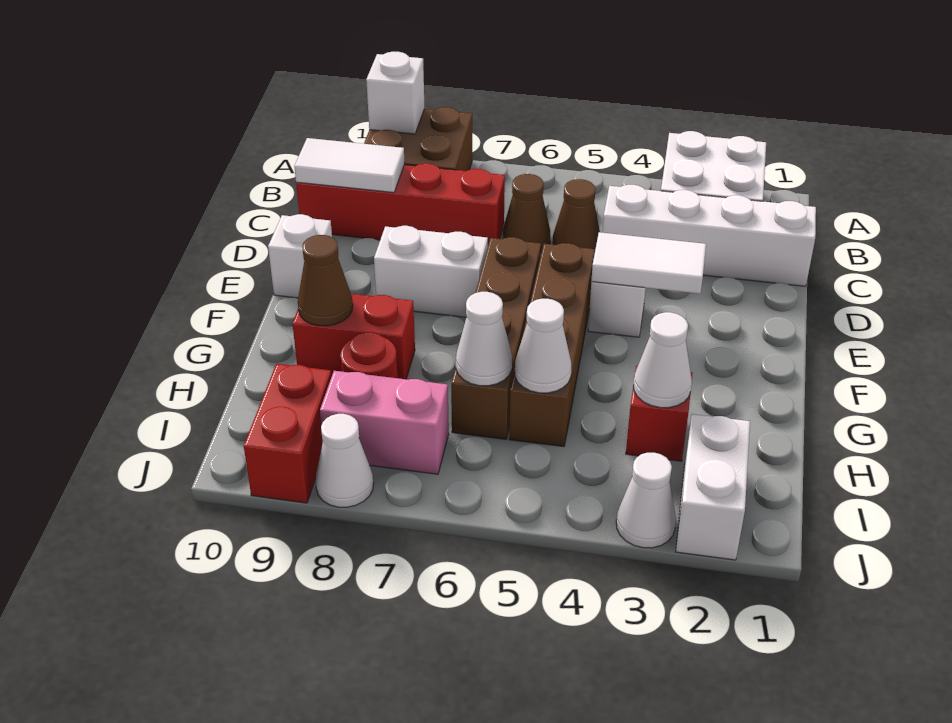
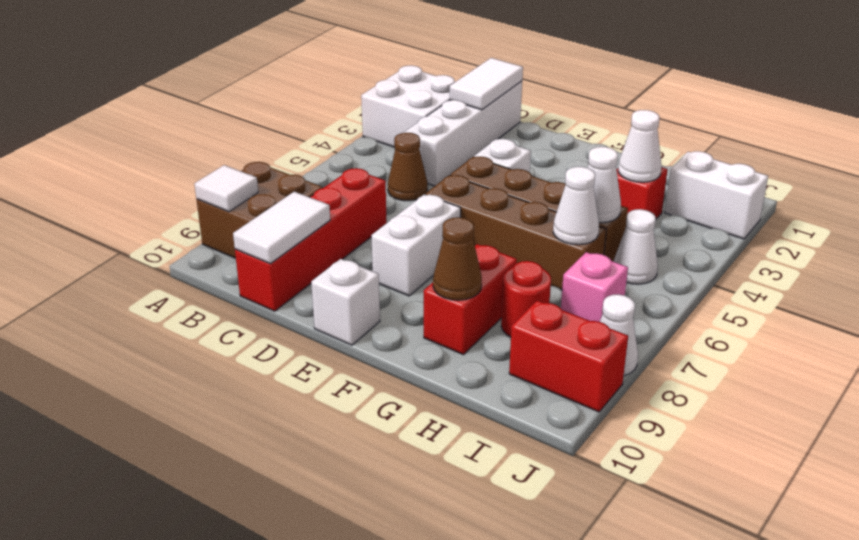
white brick A9 level 2 -> white tile A9 level 2
brown cone C6 level 1 -> none
white tile E3:E4 level 2 -> white tile C1:C2 level 2
pink brick I7:I8 level 1 -> pink brick I7 level 1
white cone J3 level 1 -> white cone I5 level 1

